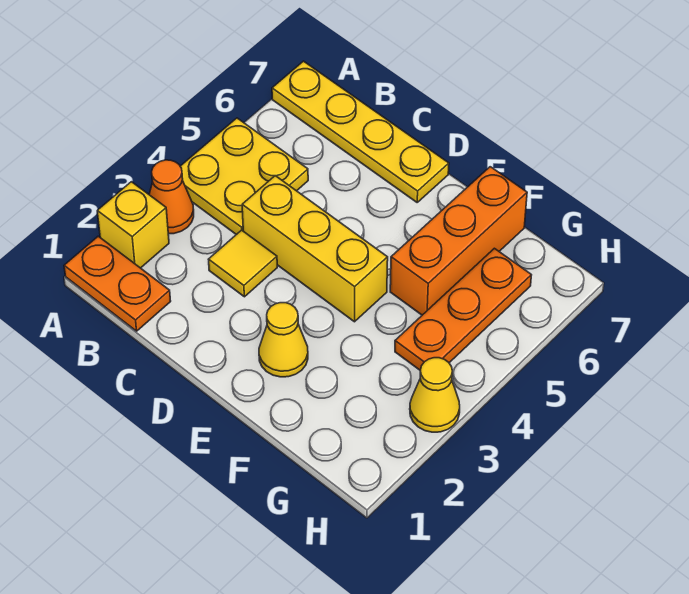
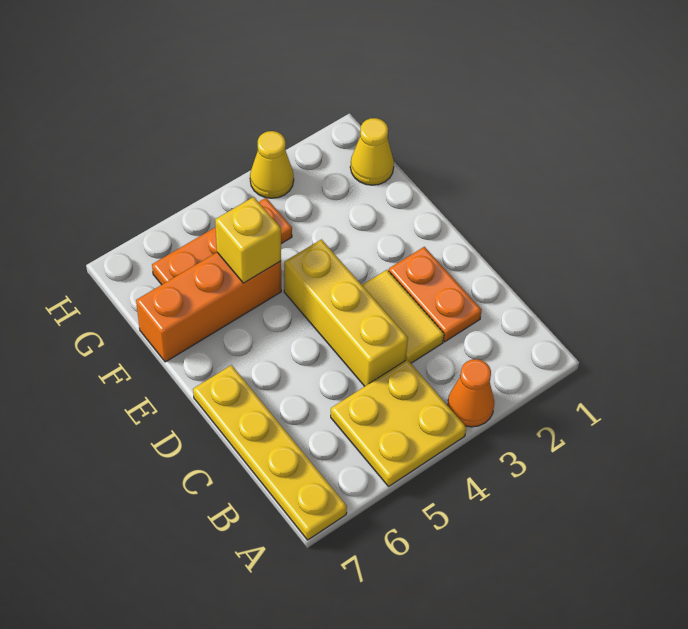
orange plate A1:B1 level 1 -> orange plate C2:D2 level 1
yellow brick A2 level 1 -> yellow brick F5 level 2
yellow tile C3 level 1 -> yellow tile C3:D3 level 1
yellow cone E2 level 1 -> yellow cone G1 level 1

